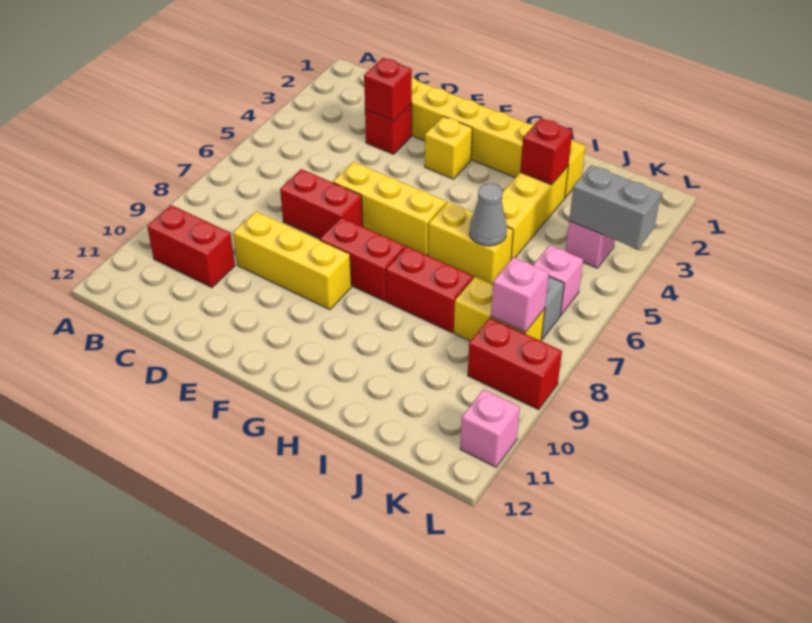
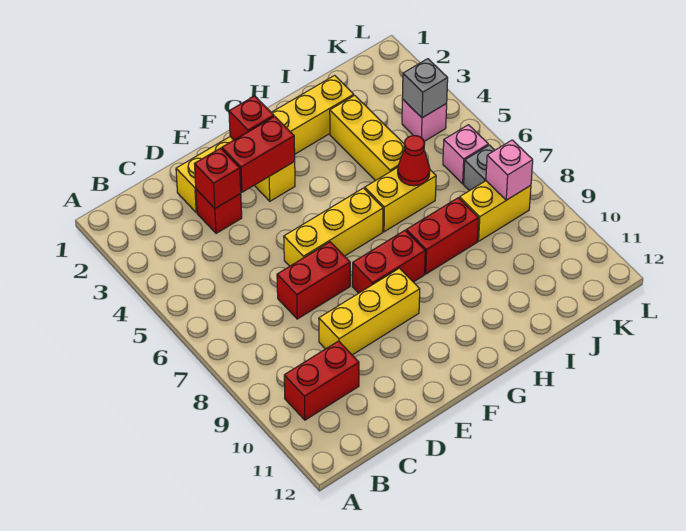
red brick I3 level 2 -> red brick F2 level 2
grey cone I6 level 2 -> red cone I6 level 2
grey brick K4:L4 level 2 -> grey brick K4 level 2
red brick K9:L9 level 1 -> red brick E3:F3 level 2
pink brick L11 level 1 -> none

